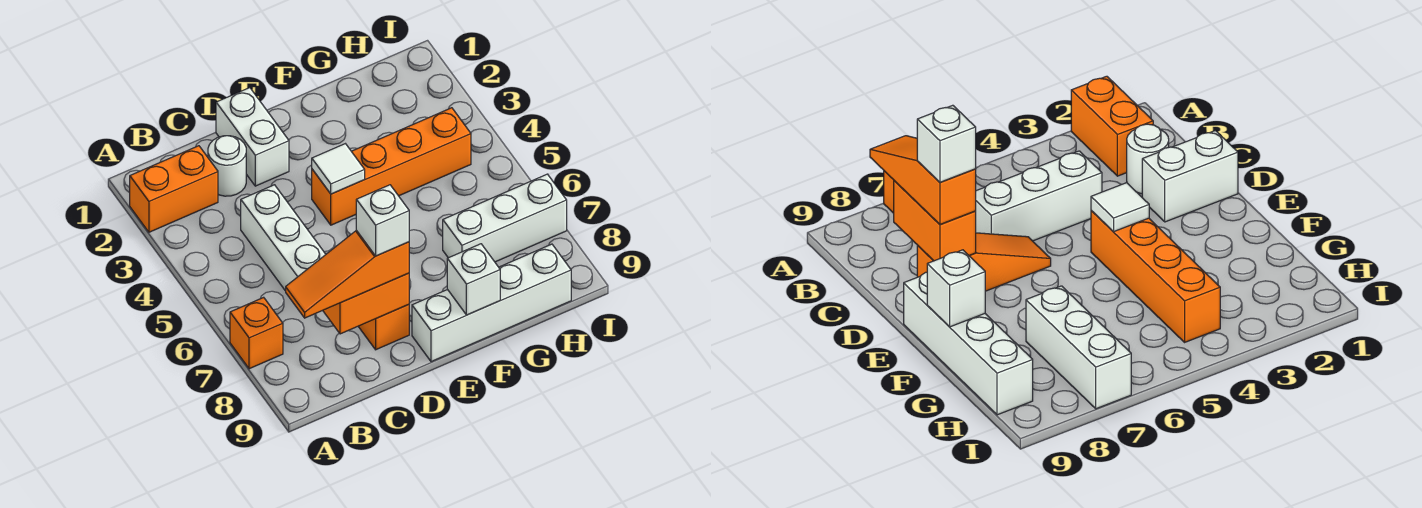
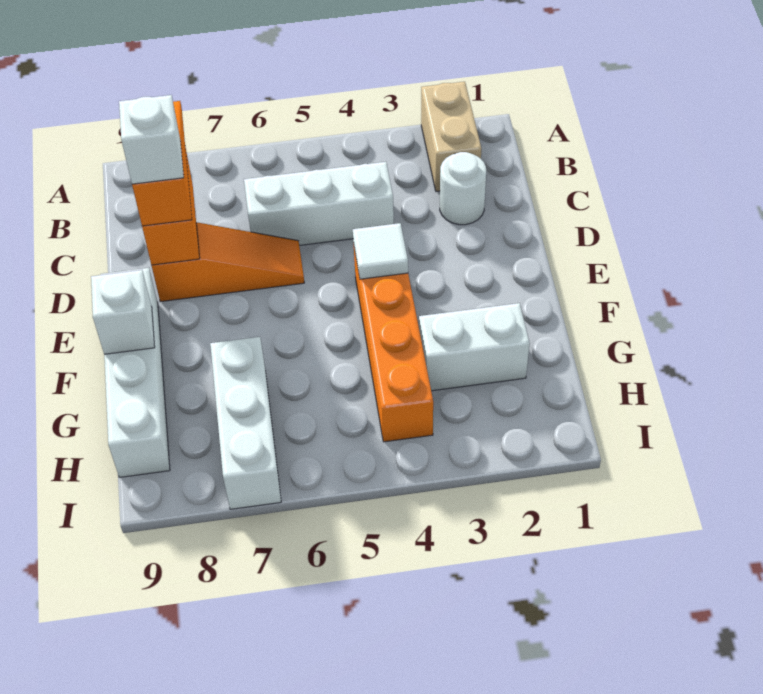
orange brick A2:B2 level 1 -> tan brick A2:B2 level 1
orange brick A7 level 1 -> none
white brick D1:D2 level 1 -> white brick G2:G3 level 1

